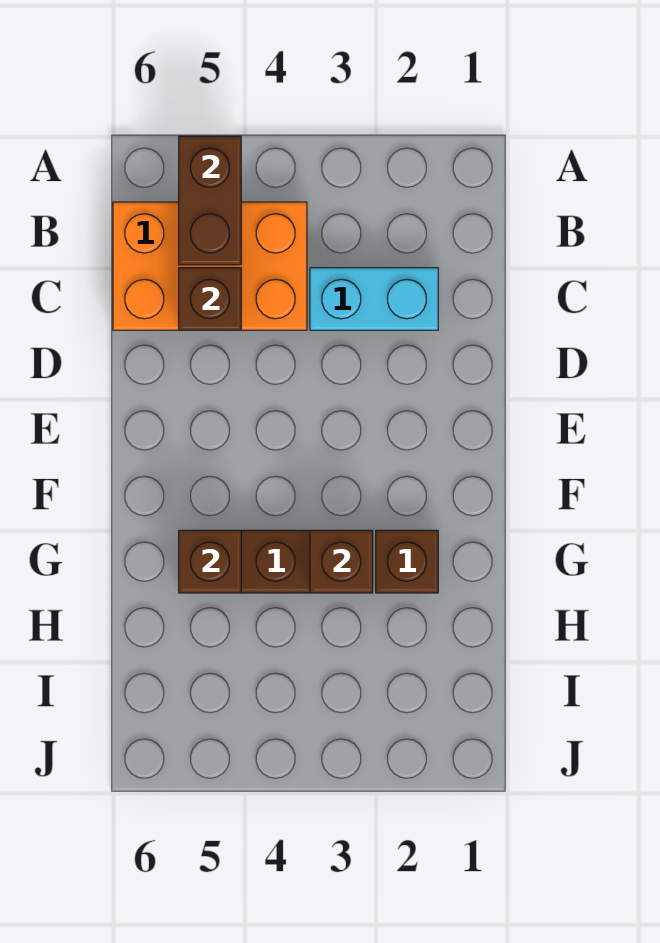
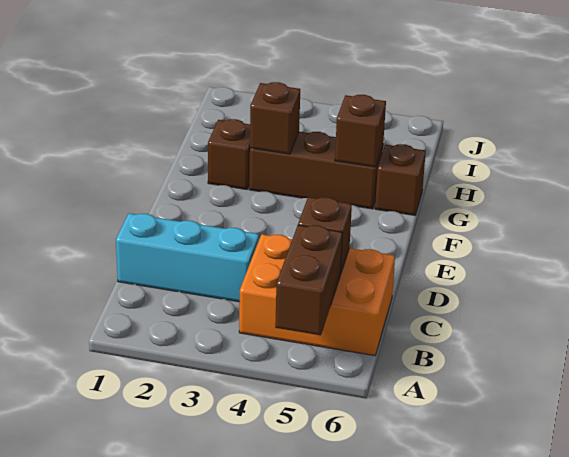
cyan brick C2:C3 level 1 -> cyan brick C1:C3 level 1
none -> brown brick G6 level 1

